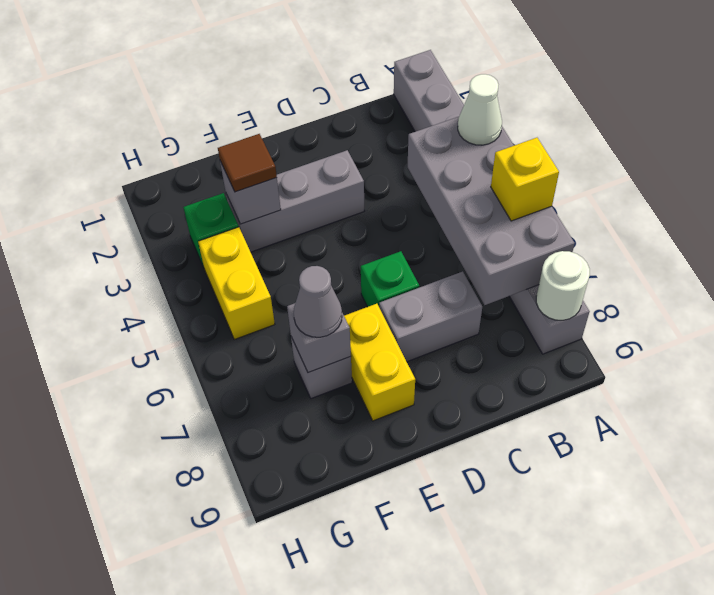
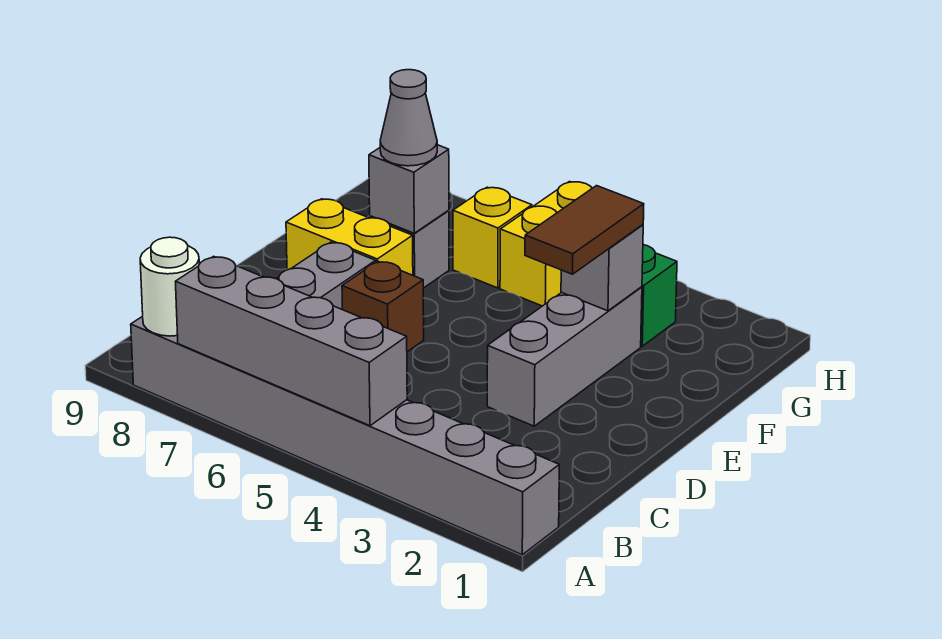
grey brick A4:B7 level 2 -> grey brick A4:A7 level 2
white cone A4 level 3 -> none
yellow brick A6 level 3 -> yellow brick G6 level 1
green brick D6 level 1 -> brown brick D6 level 1
brown tile F3 level 3 -> brown tile E3:F3 level 3
yellow brick G4:G5 level 1 -> yellow brick G5:H5 level 1

